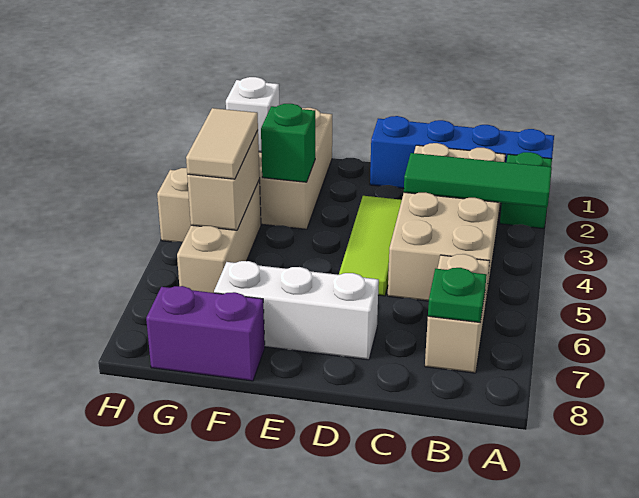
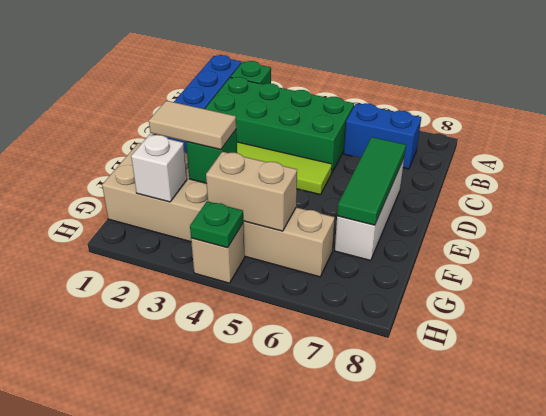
green tile A3:C3 level 2 -> green tile D7:F7 level 2
tan brick B2:C5 level 1 -> green brick B2:C5 level 1
tan brick B6:B7 level 1 -> blue brick B6:B7 level 1
green plate B7 level 2 -> green plate H4 level 2
purple brick F8:G8 level 1 -> none
tan tile G4:G5 level 3 -> tan tile F2:F3 level 3

